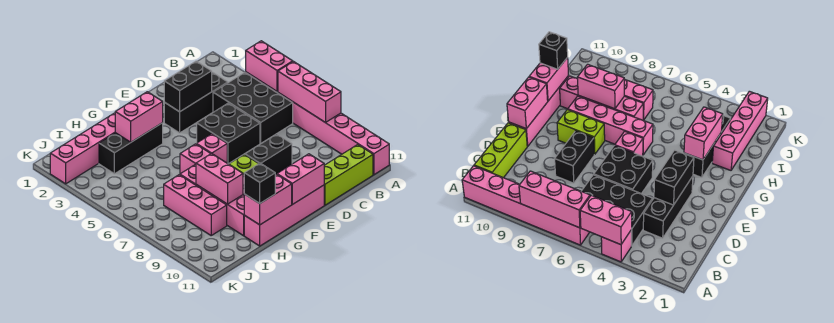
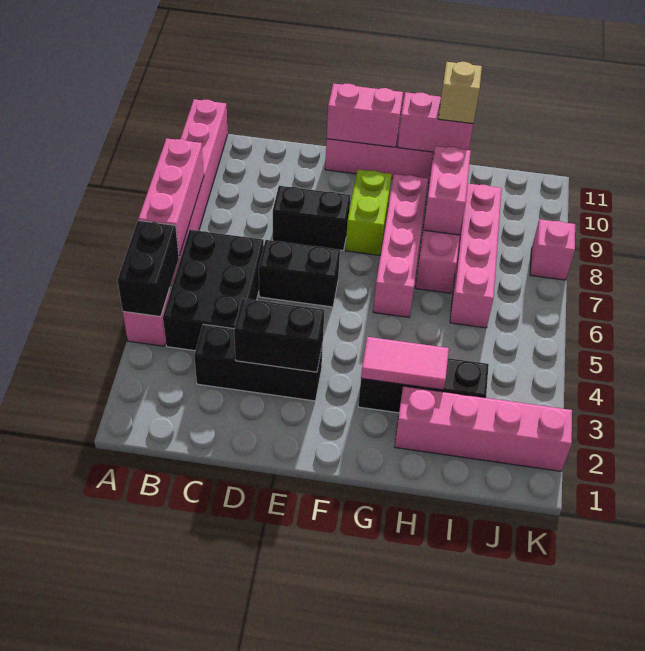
pink brick A4:A5 level 2 -> black brick A4:A5 level 2
lime brick B11:D11 level 1 -> none
black brick D5:E6 level 1 -> black brick D6:E6 level 1
pink brick F6 level 1 -> pink brick K8 level 1
pink brick G3:H3 level 2 -> pink tile G3:H3 level 2
black brick H11 level 3 -> tan brick H11 level 3
pink brick I7:I9 level 1 -> pink brick I6:I9 level 1

